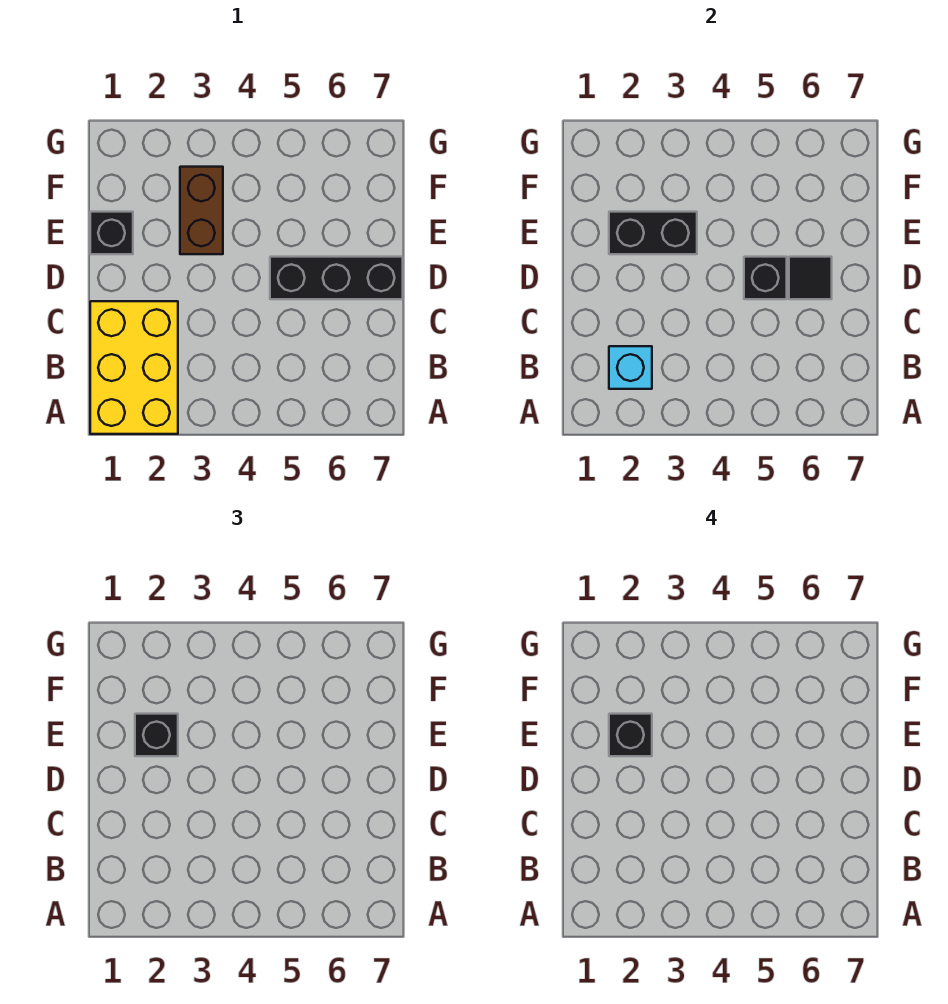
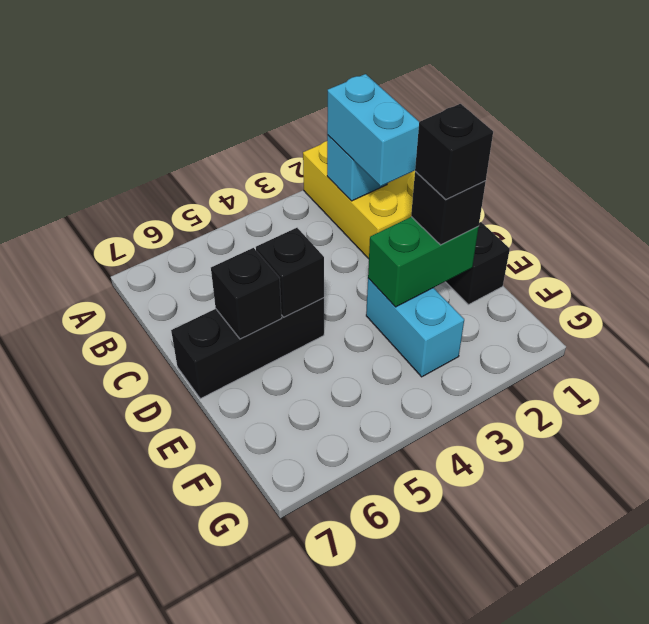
none -> cyan brick B2:C2 level 3
black tile D6 level 2 -> black brick D6 level 2
black brick E2:E3 level 2 -> green brick E2:E3 level 2
brown brick E3:F3 level 1 -> cyan brick E3:F3 level 1

